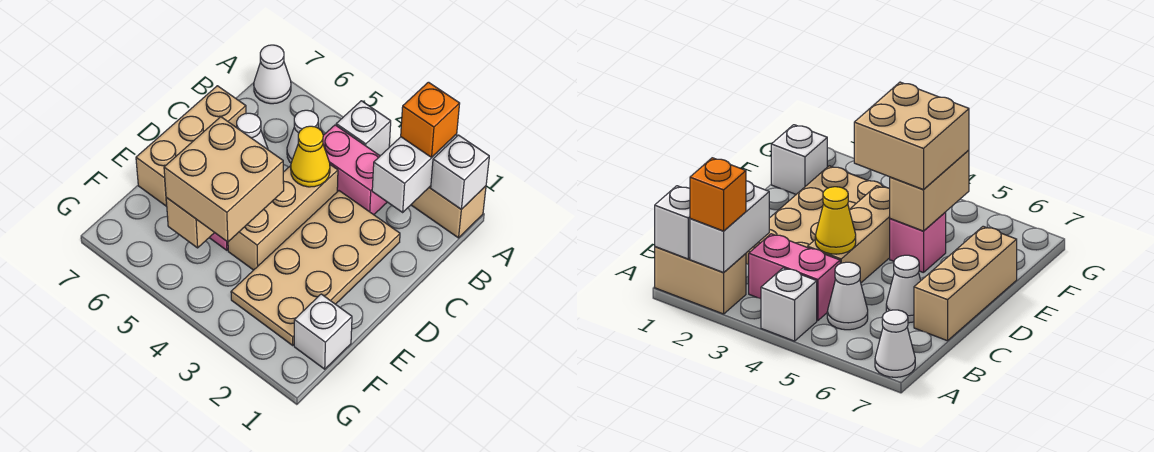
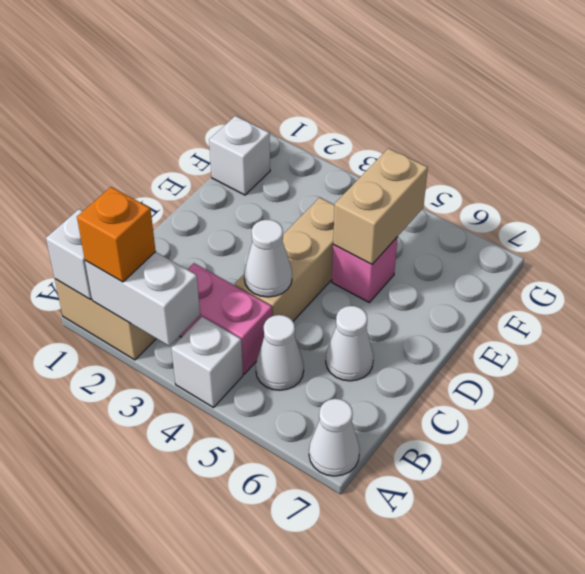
white brick A2:B2 level 2 -> white brick A2:A3 level 2
tan plate C2:F3 level 1 -> none
yellow cone C4 level 2 -> white cone C4 level 2
tan brick C7:E7 level 1 -> none
tan brick E4:F5 level 3 -> none

